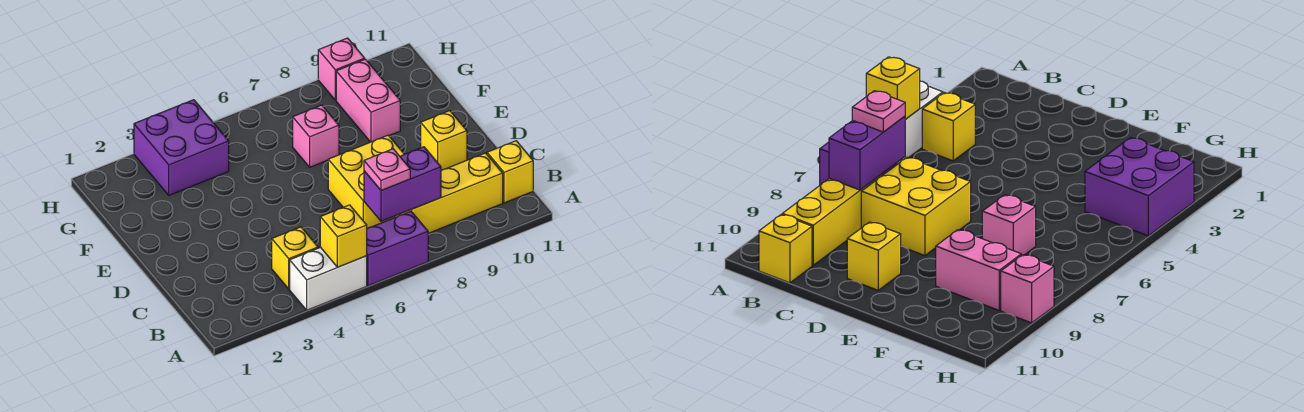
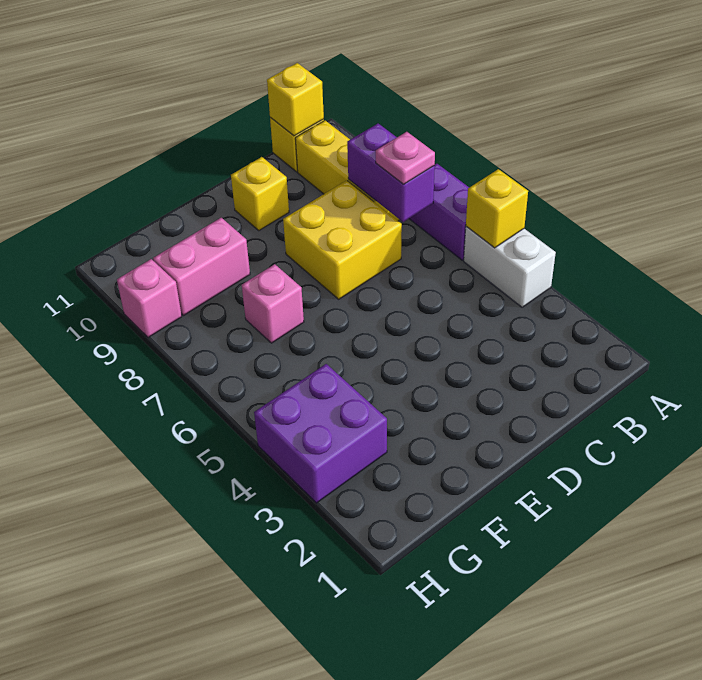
yellow brick B4 level 1 -> yellow brick B11 level 2

